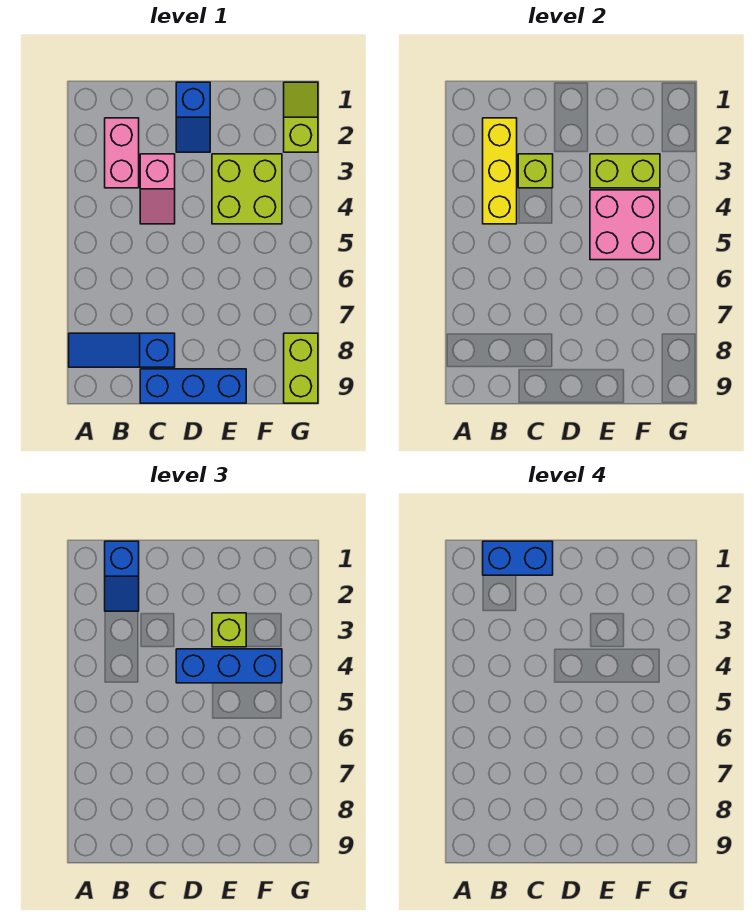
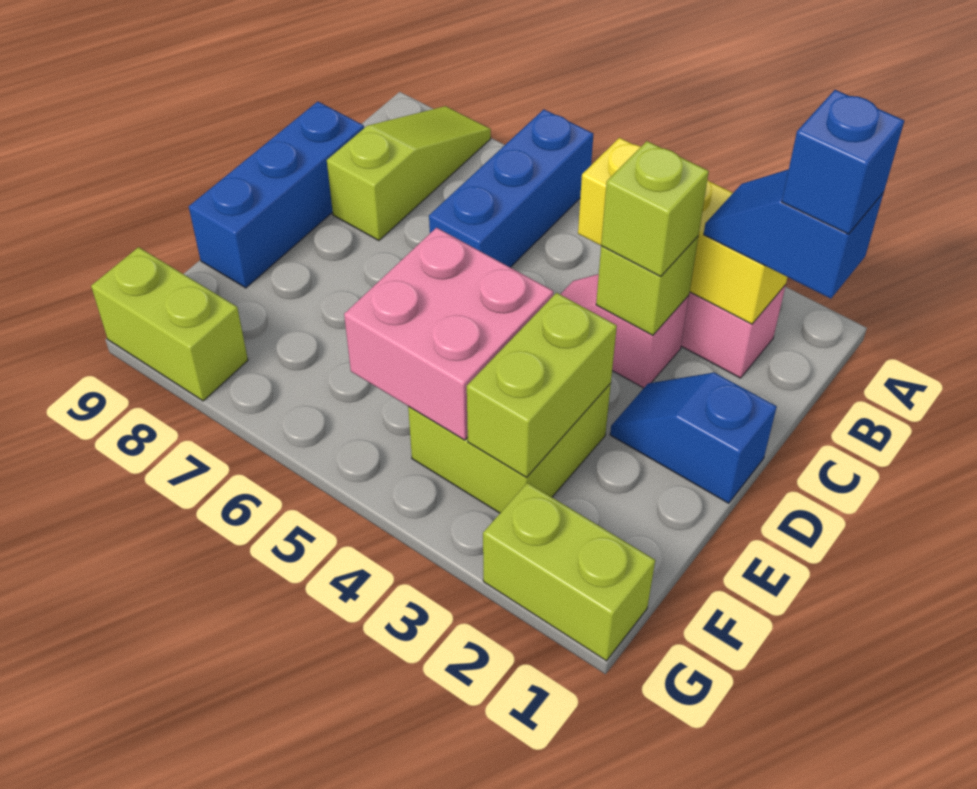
blue slope A8:C8 level 1 top C -> lime slope A8:C8 level 1 top C
blue brick B1:C1 level 4 -> blue brick B1 level 4
blue brick D4:F4 level 3 -> blue brick A6:C6 level 1
lime brick E3 level 3 -> lime brick C3 level 3
lime slope G1:G2 level 1 top 2 -> lime brick G1:G2 level 1

